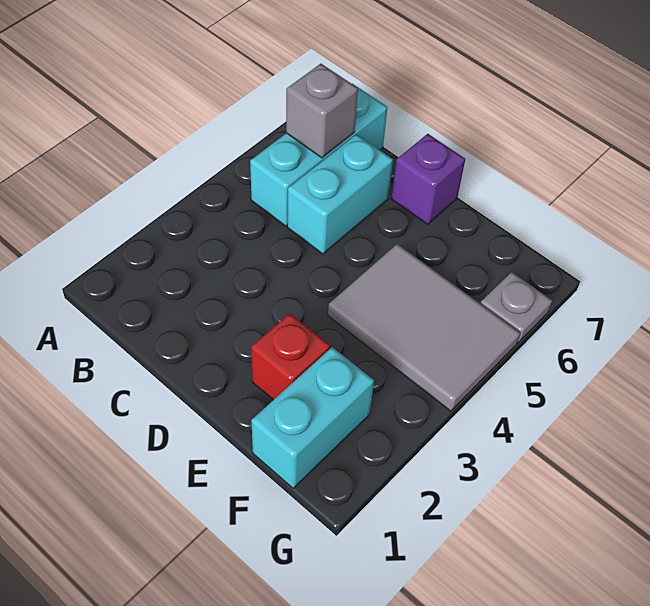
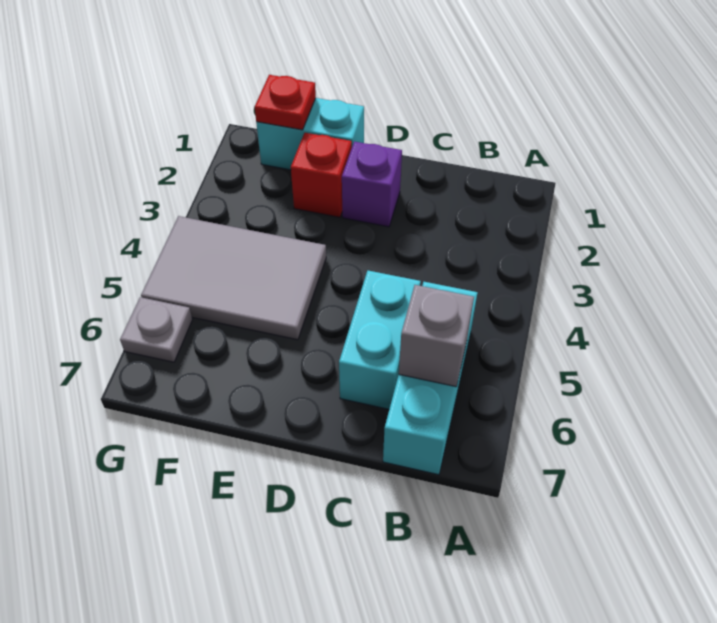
purple brick D7 level 1 -> purple brick D2 level 1
cyan brick F1:F2 level 1 -> cyan brick E1:F1 level 1
none -> red plate F1 level 2

